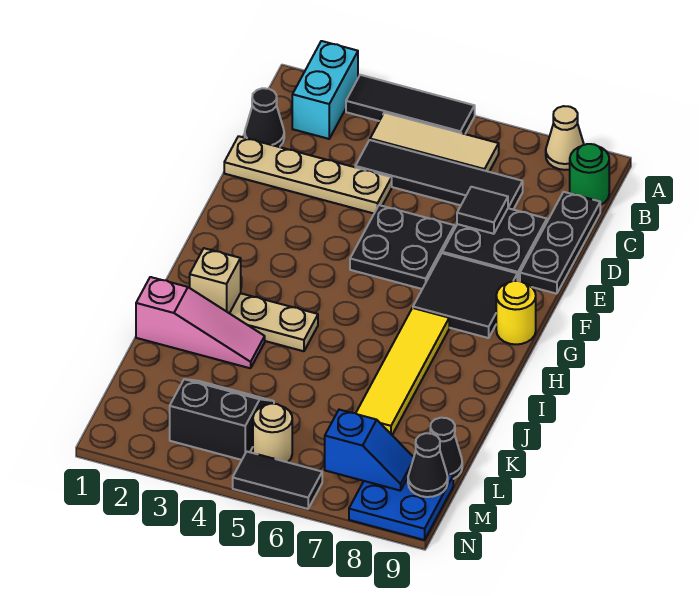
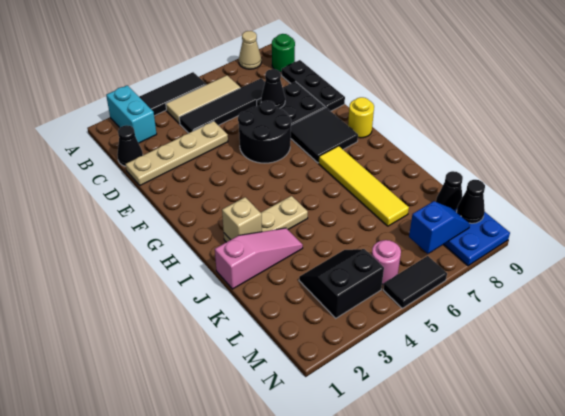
black tile D7 level 2 -> black cone D7 level 2
black plate E5:F6 level 1 -> black round brick E5:F6 level 1
tan round brick M5 level 1 -> pink round brick M5 level 1

